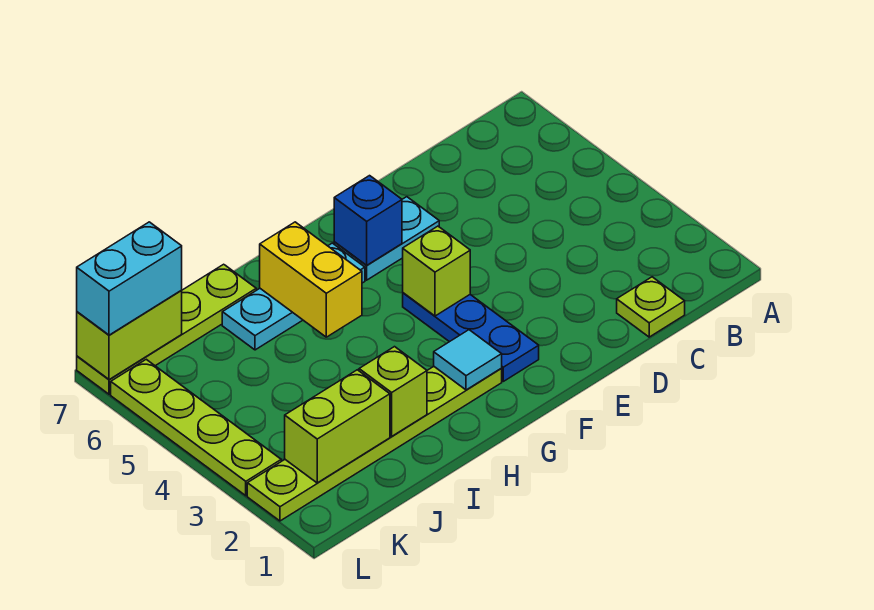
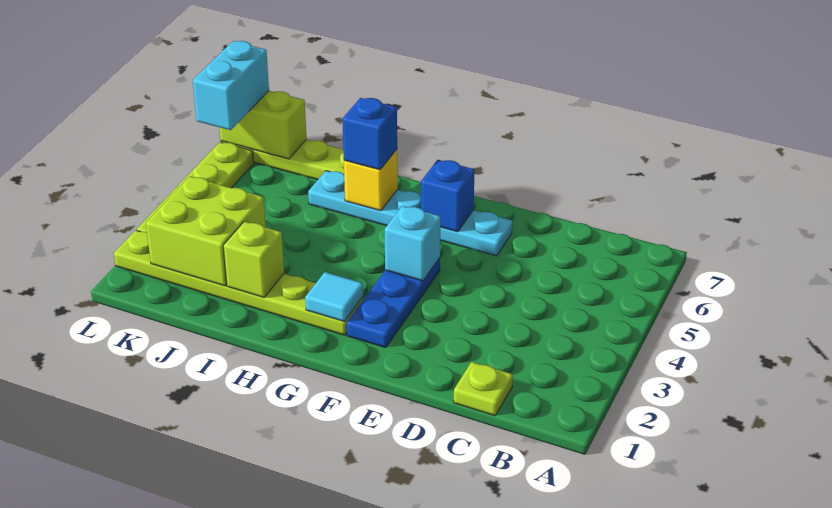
lime brick F4 level 2 -> cyan brick F4 level 2
yellow brick H5:H6 level 2 -> yellow brick H6 level 2
none -> blue brick H6 level 3
lime brick J2:K2 level 2 -> lime brick J2:K3 level 2
cyan brick K7:L7 level 3 -> cyan brick L6:L7 level 3

